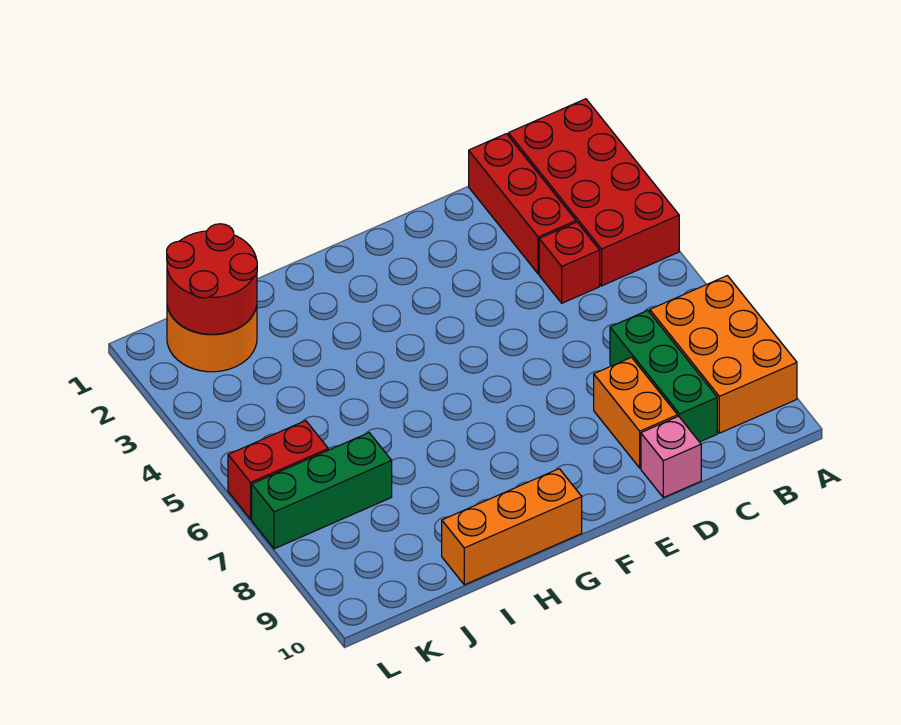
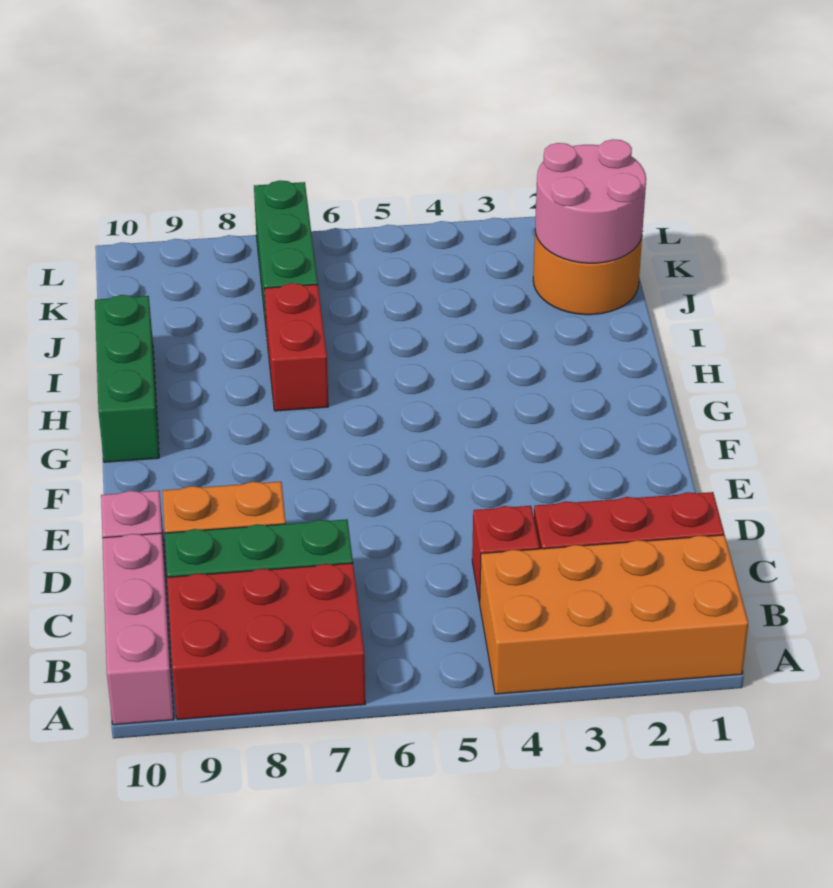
red brick A1:B4 level 1 -> orange brick A1:B4 level 1
orange brick A7:B9 level 1 -> red brick A7:B9 level 1
none -> pink brick A10:C10 level 1
orange brick G10:I10 level 1 -> green brick G10:I10 level 1
red round brick J1:K2 level 2 -> pink round brick J1:K2 level 2
red brick K6:L6 level 1 -> red brick H7:I7 level 1

